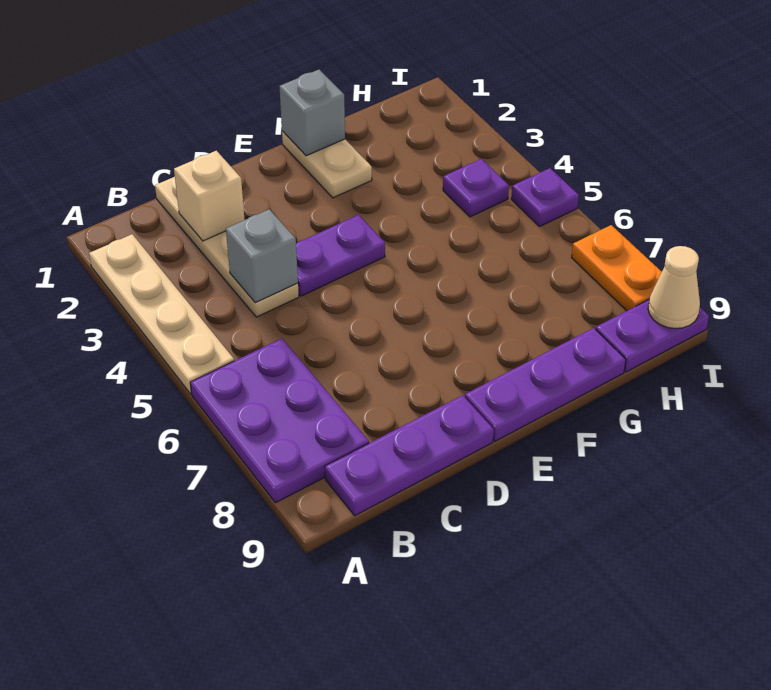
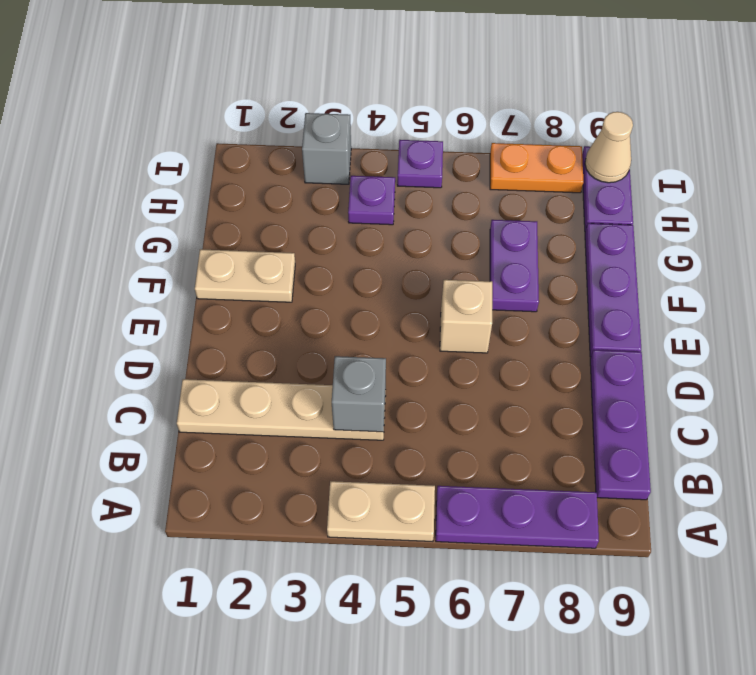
tan plate A2:A5 level 1 -> tan plate A4:A5 level 1
purple plate A6:B8 level 1 -> purple plate A6:A8 level 1
tan brick C2 level 2 -> tan brick E6 level 1
purple plate D4:E4 level 1 -> purple plate F7:G7 level 1
grey brick F1 level 2 -> grey brick I3 level 1

